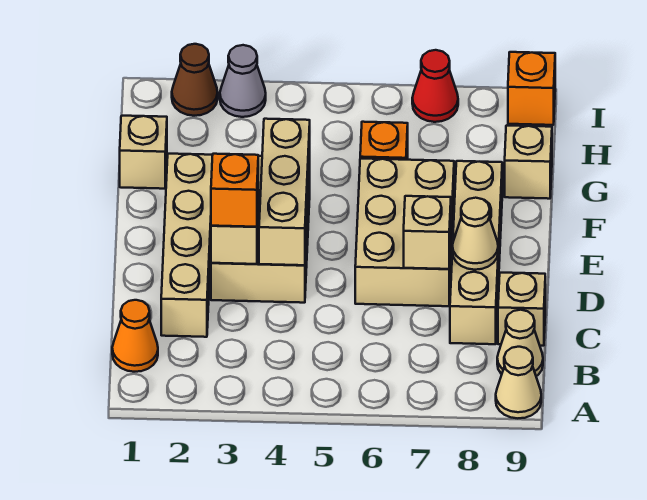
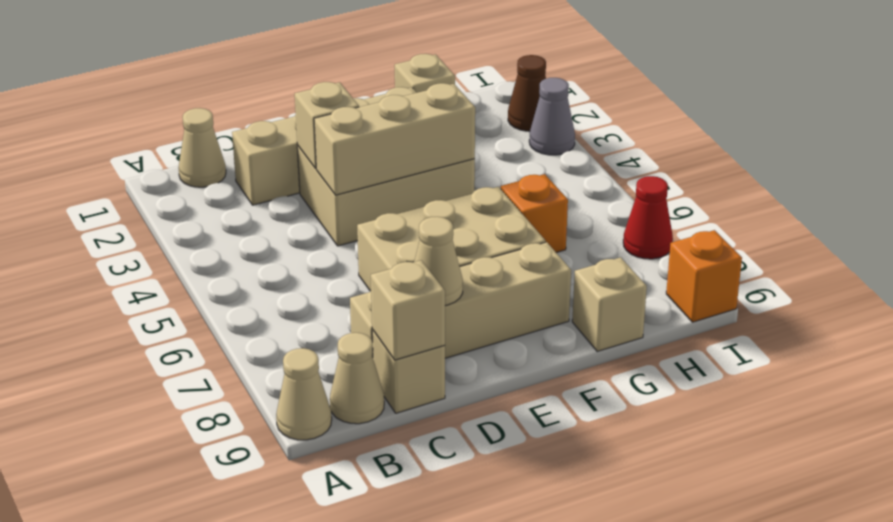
orange cone B1 level 1 -> tan cone B1 level 1
orange brick D3 level 3 -> none
tan brick D7 level 2 -> tan brick C9 level 2

